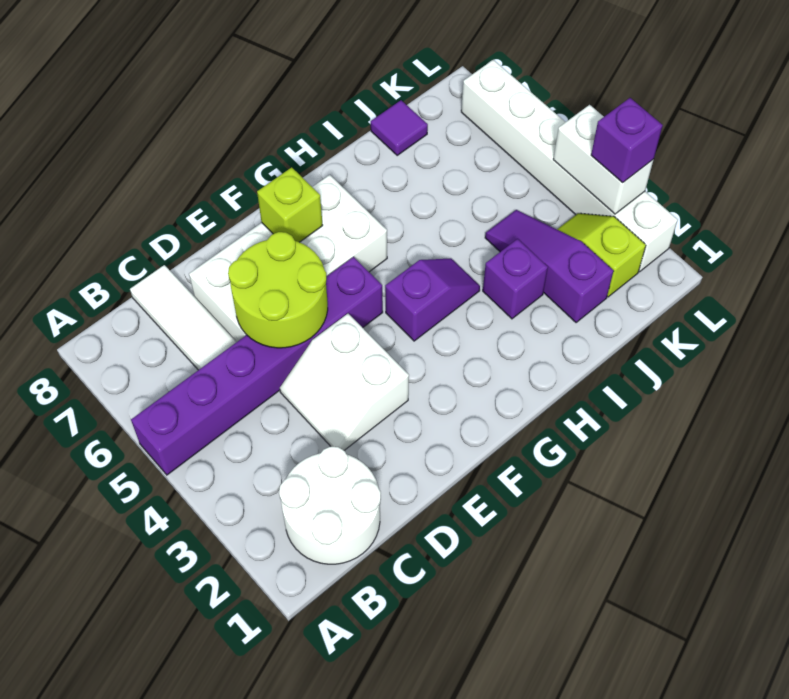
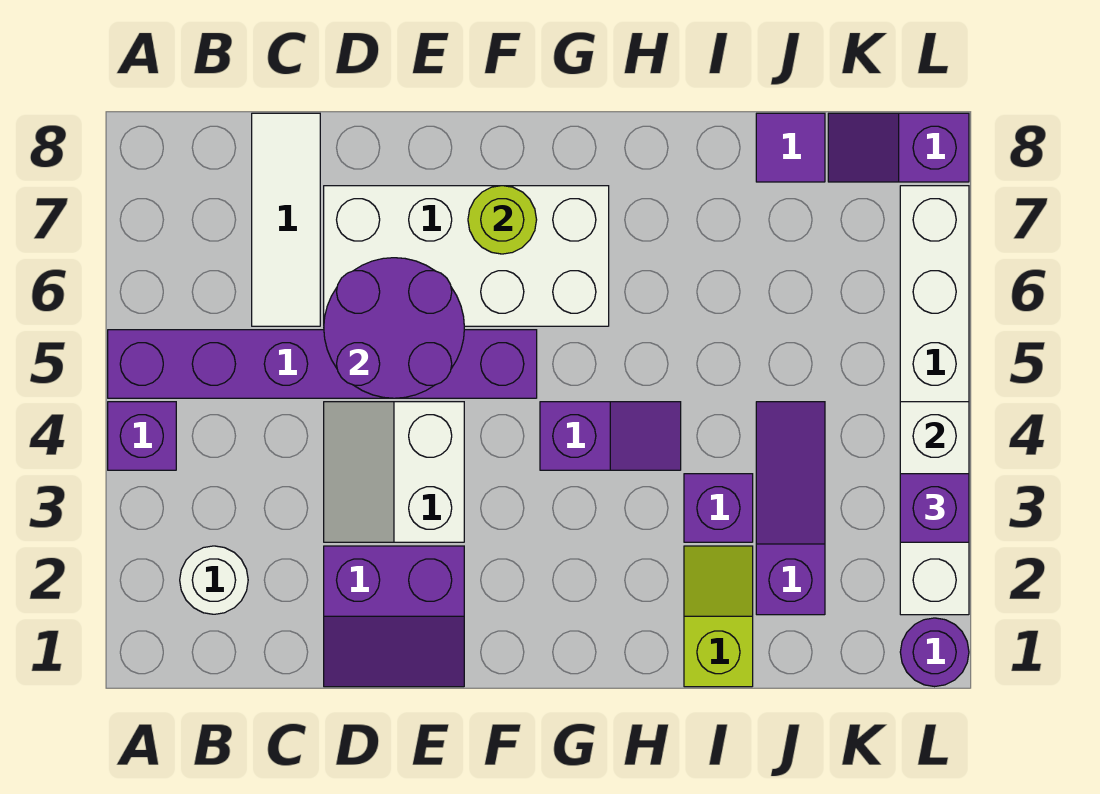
none -> purple brick A4 level 1
white round brick B1:C2 level 1 -> white round brick B2 level 1
none -> purple slope D1:E2 level 1 top 2
lime round brick D5:E6 level 2 -> purple round brick D5:E6 level 2
lime brick F7 level 2 -> lime round brick F7 level 2
lime slope K2:K3 level 1 top 2 -> lime slope I1:I2 level 1 top 1
none -> purple slope K8:L8 level 1 top L
none -> purple round brick L1 level 1

